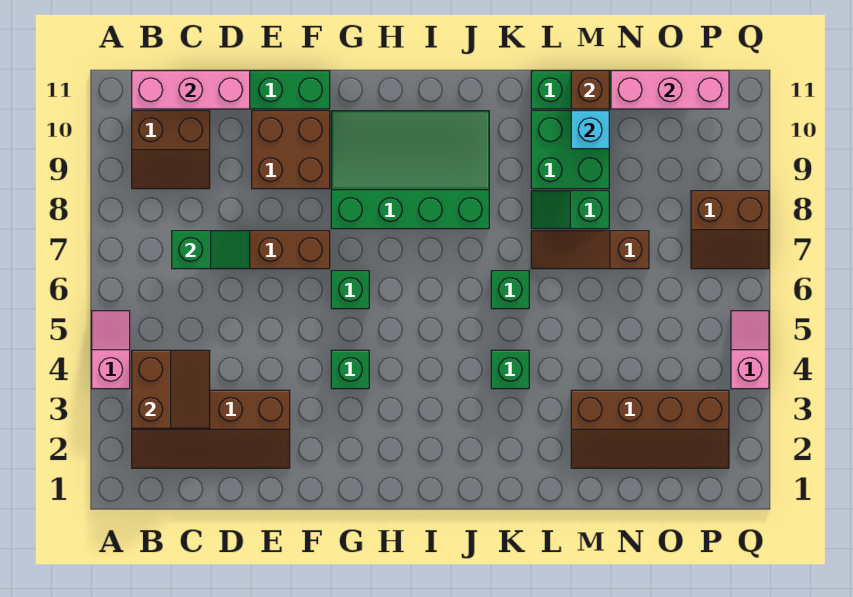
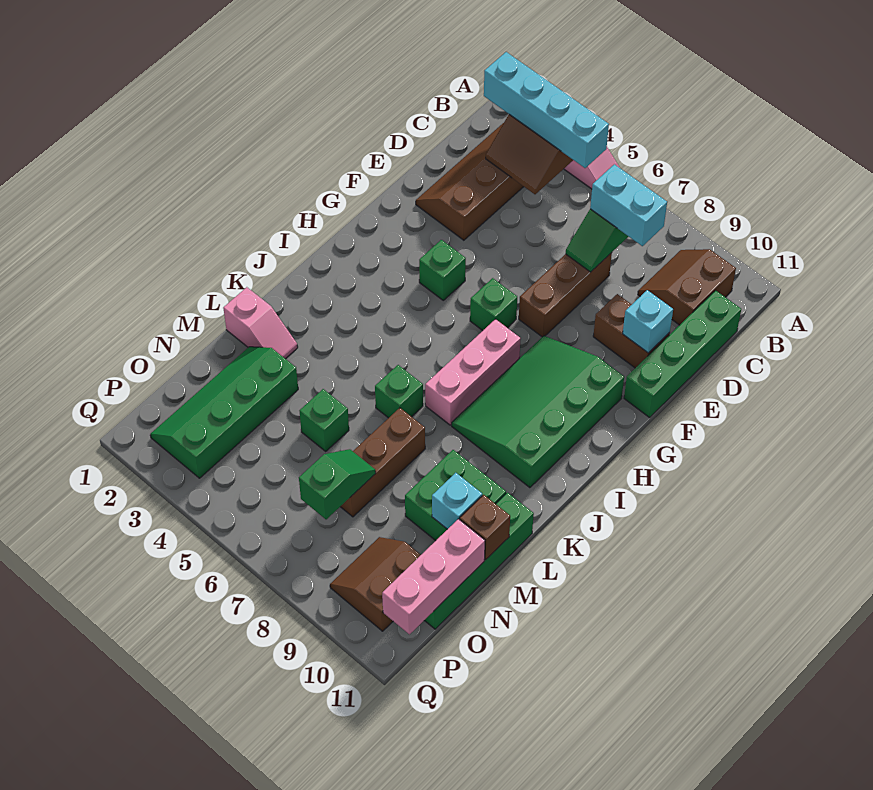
none -> cyan brick B2:B5 level 3
pink brick B11:D11 level 2 -> pink brick H7:J7 level 1
none -> cyan brick C7:C8 level 3
brown brick E9:F10 level 1 -> brown brick E9:E10 level 1
none -> cyan brick E10 level 2
green slope G8:J10 level 1 top 8 -> green slope G8:J10 level 1 top 10
green brick K4 level 1 -> green brick M5 level 1
brown slope L7:N7 level 1 top N -> brown brick L7:N7 level 1
green slope L8:M8 level 1 top M -> green slope N7:O7 level 2 top O
brown slope M2:P3 level 1 top 3 -> green slope M2:P3 level 1 top 3
brown slope P7:Q8 level 1 top 8 -> brown slope O9:P10 level 1 top 10
pink slope Q4:Q5 level 1 top 4 -> pink slope L1:L2 level 1 top 1

